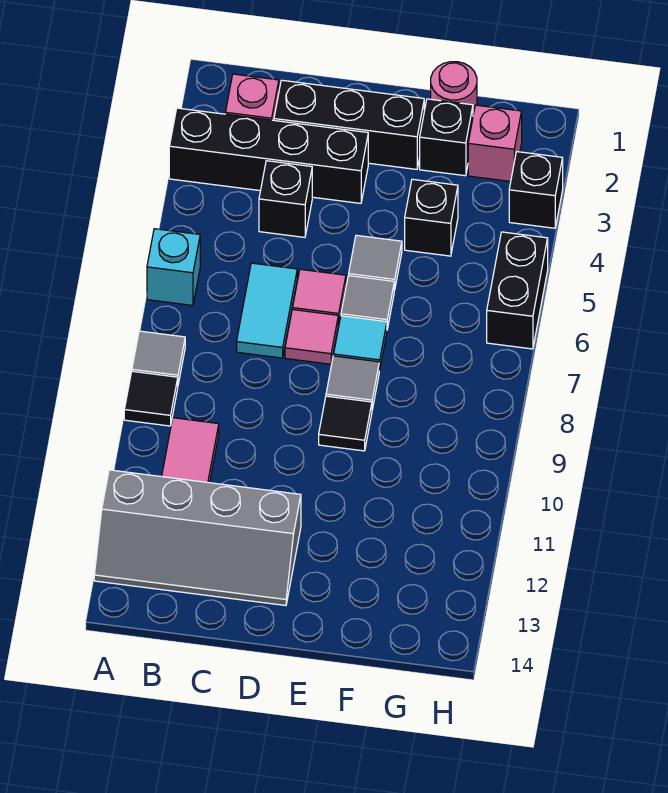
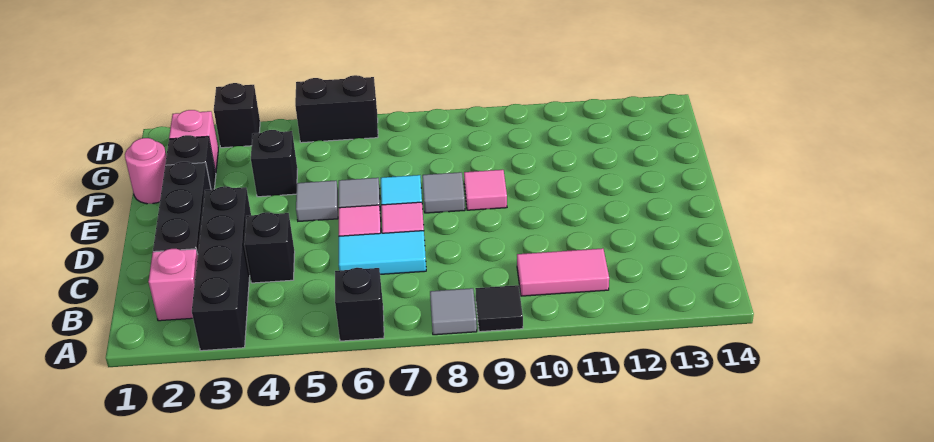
cyan brick A6 level 1 -> black brick A6 level 1
grey slope A12:D13 level 1 top 12 -> none
black tile E9 level 1 -> pink tile E9 level 1

